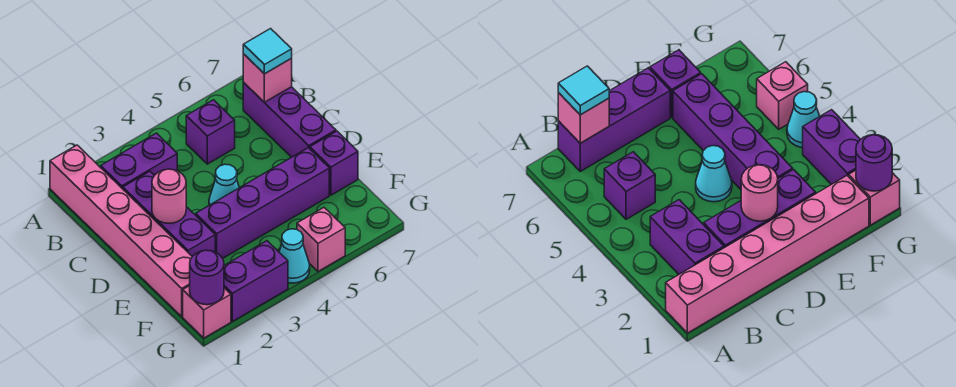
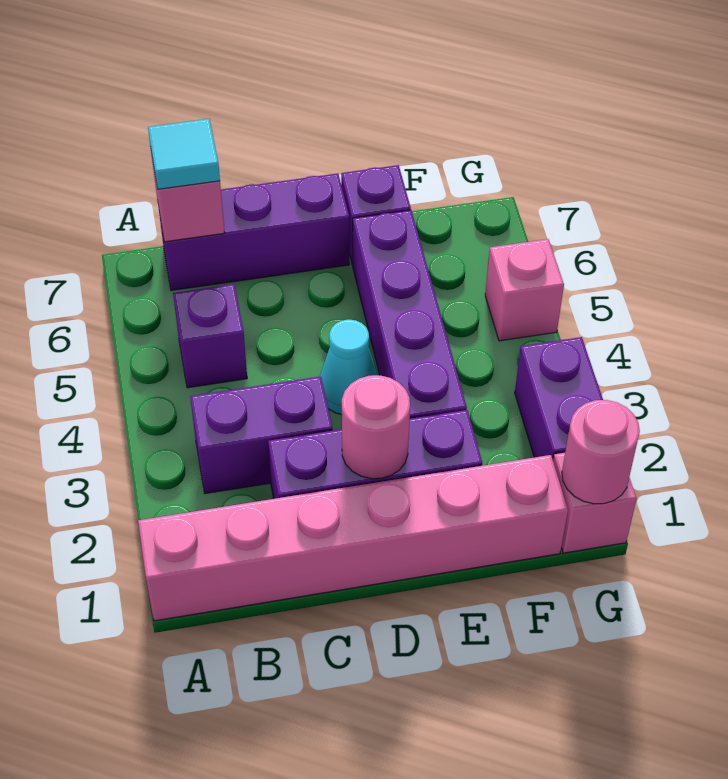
purple brick B2:B3 level 1 -> purple brick B3:C3 level 1
purple round brick G1 level 2 -> pink round brick G1 level 2
cyan cone G4 level 1 -> none

